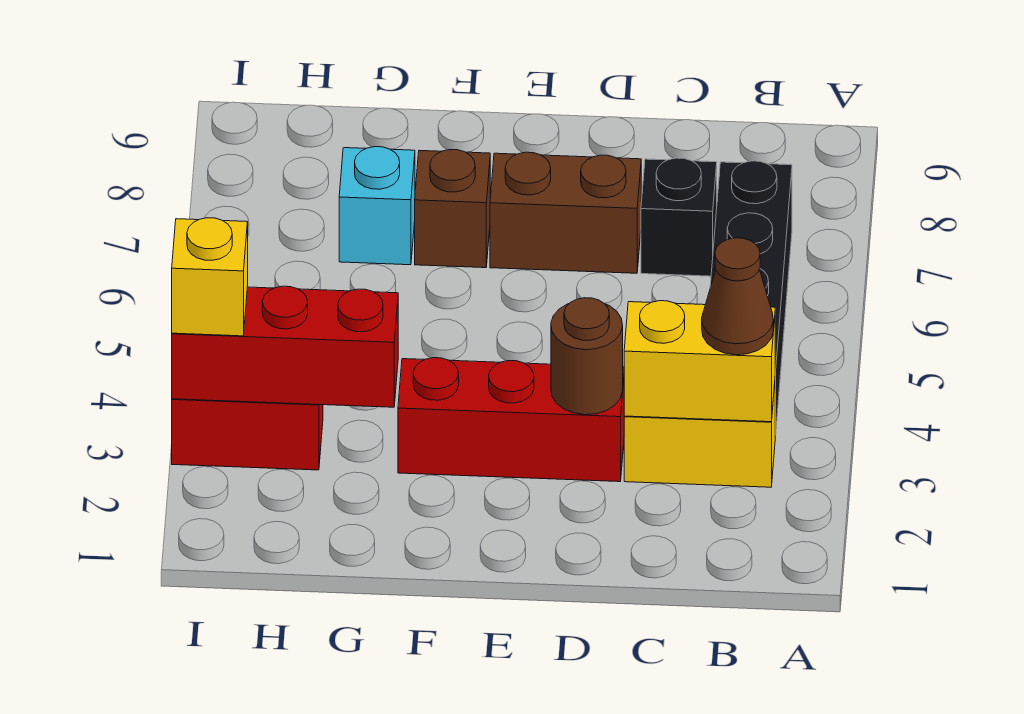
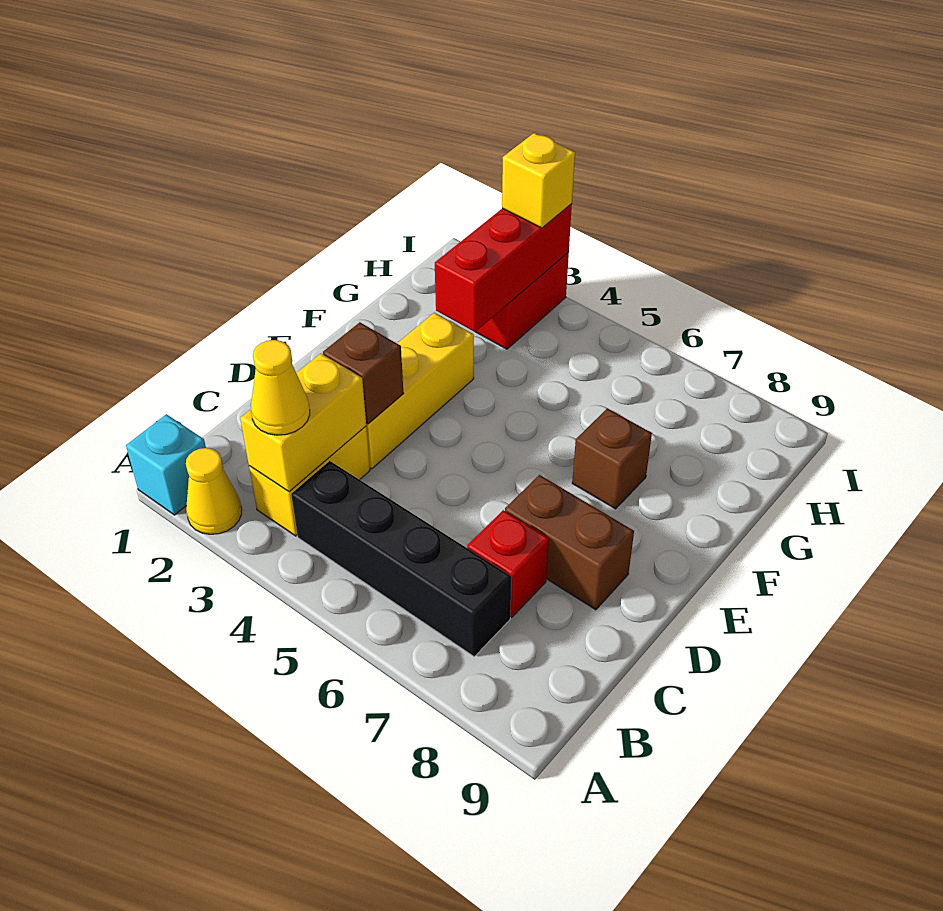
none -> yellow cone A2 level 1
brown cone B3 level 3 -> yellow cone B3 level 3
black brick C7 level 1 -> red brick C7 level 1
red brick D3:F3 level 1 -> yellow brick D3:F3 level 1
brown round brick D3 level 2 -> brown brick D3 level 2
brown brick D7:E7 level 1 -> brown brick D7:D8 level 1
cyan brick G7 level 1 -> cyan brick A1 level 1

